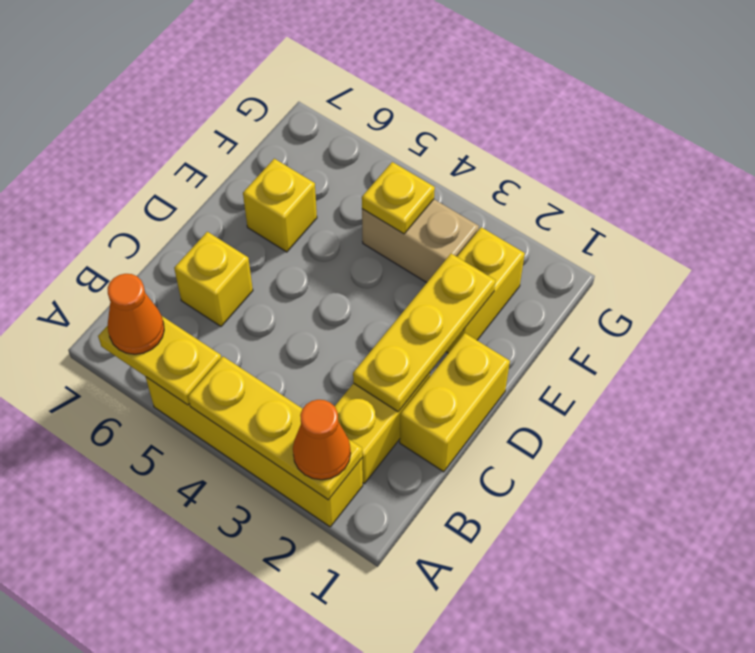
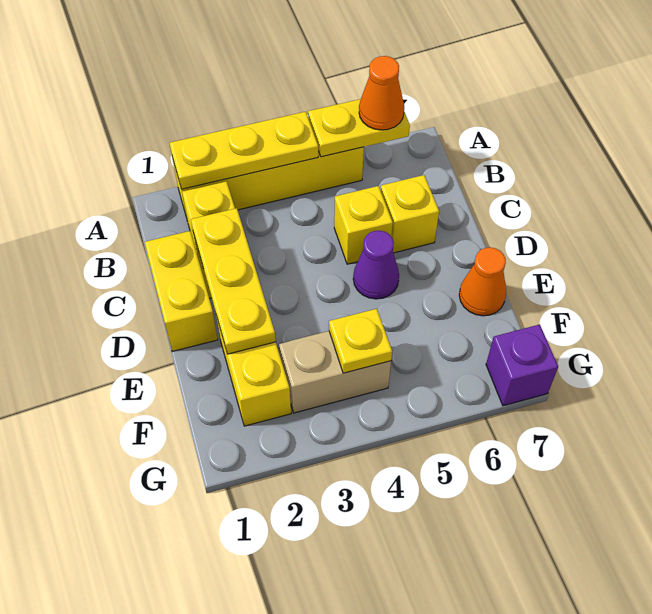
orange cone A2 level 3 -> orange cone E7 level 1
none -> purple cone D5 level 1
yellow brick E6 level 1 -> yellow brick C5 level 1
none -> purple brick G7 level 1

